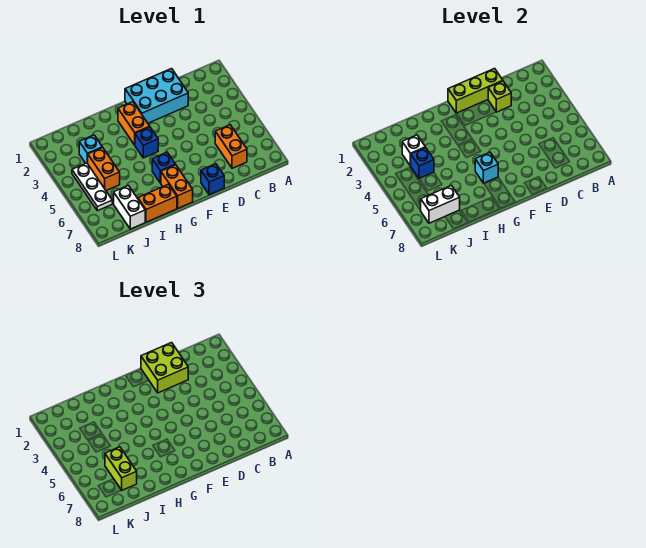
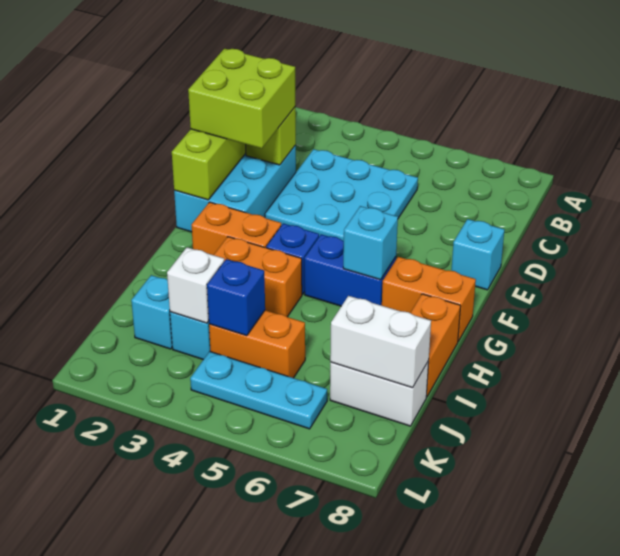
none -> cyan plate C3:E5 level 1
orange brick C6:C7 level 1 -> orange brick H3:H4 level 1
blue brick E8 level 1 -> cyan brick E8 level 1
blue brick G6 level 1 -> blue brick G5:G6 level 1
none -> cyan brick J2 level 1
lime brick J6:J7 level 3 -> none
white brick J7:K7 level 2 -> white brick J7:J8 level 2
white plate K4:K6 level 1 -> cyan plate K4:K6 level 1

